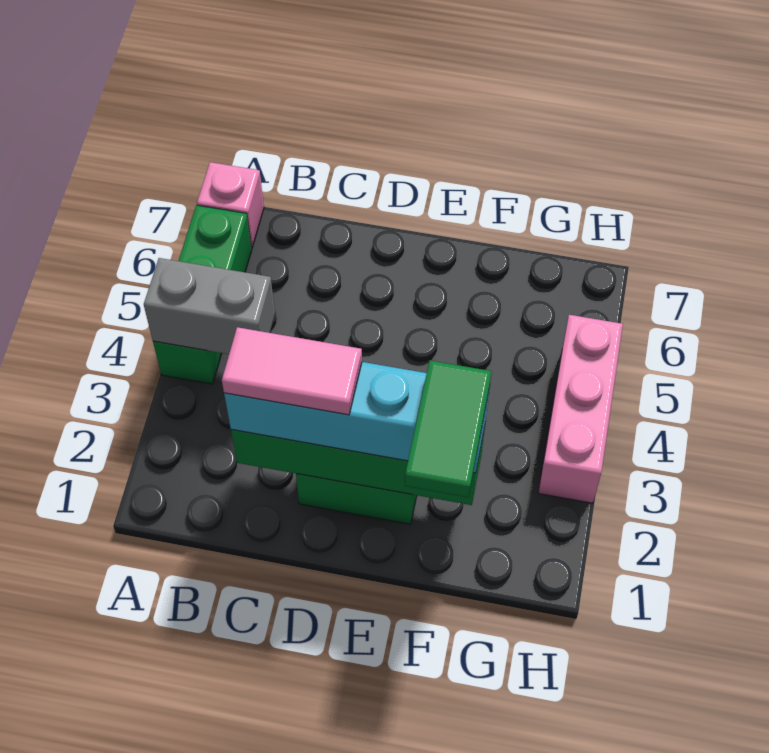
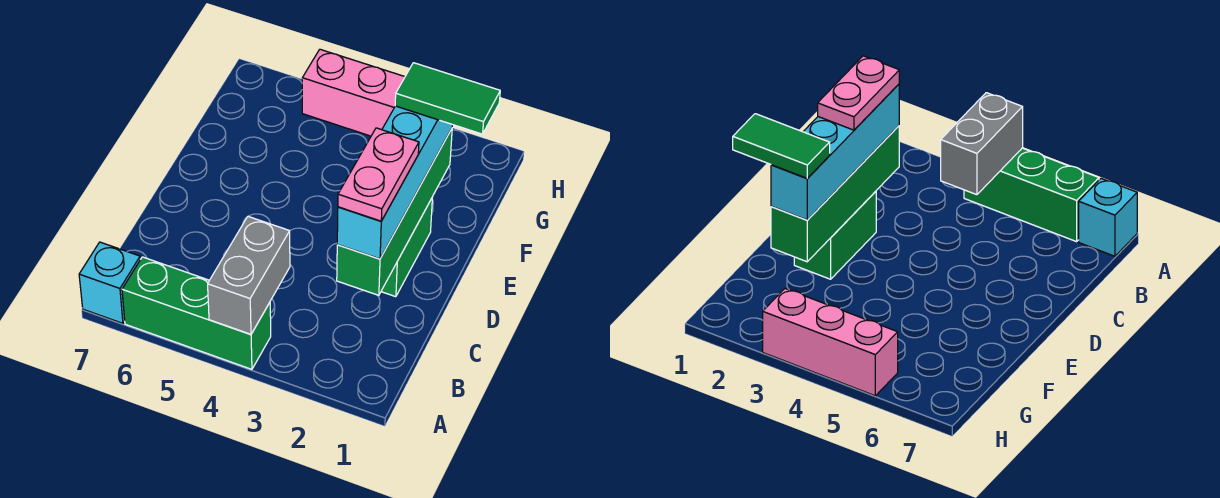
pink brick A7 level 1 -> cyan brick A7 level 1
pink tile C2:D2 level 4 -> pink plate C2:D2 level 4

